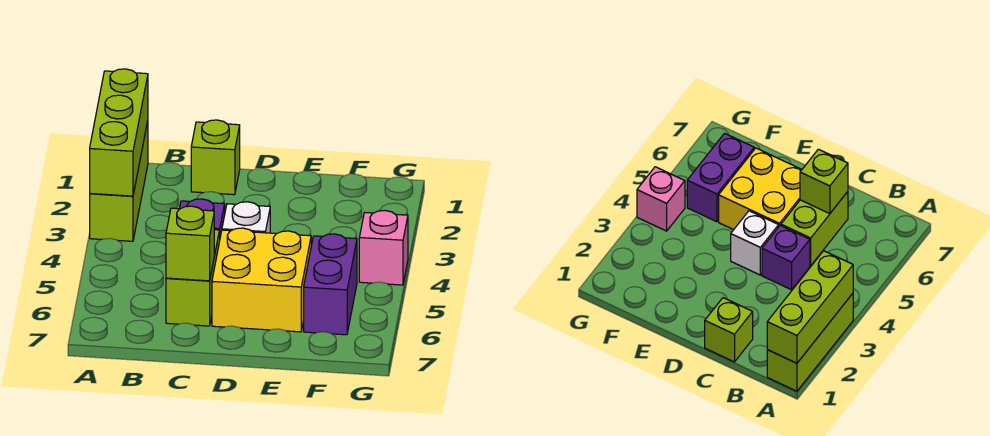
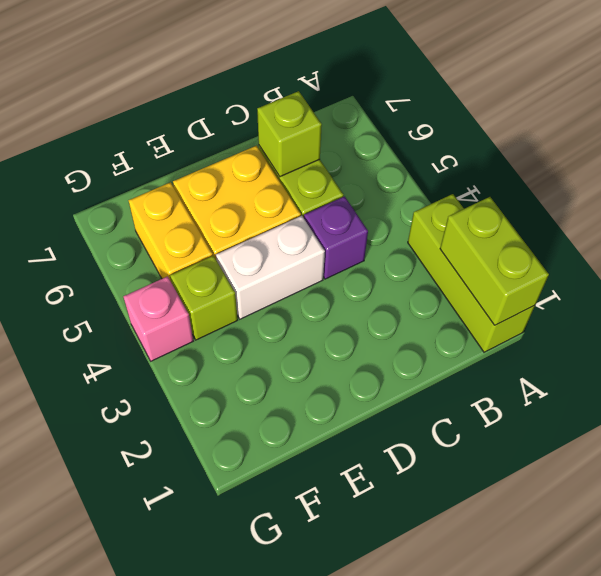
lime brick A1:A3 level 2 -> lime brick A1:A2 level 2
lime brick C1 level 1 -> lime brick F4 level 1
white brick D4 level 1 -> white brick D4:E4 level 1
purple brick F5:F6 level 1 -> yellow brick F5:F6 level 1

